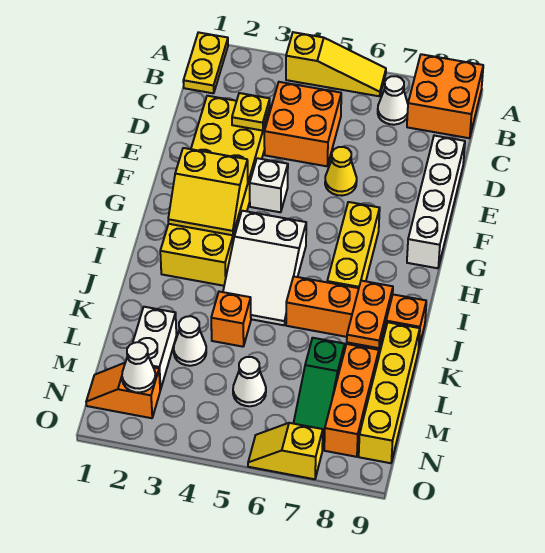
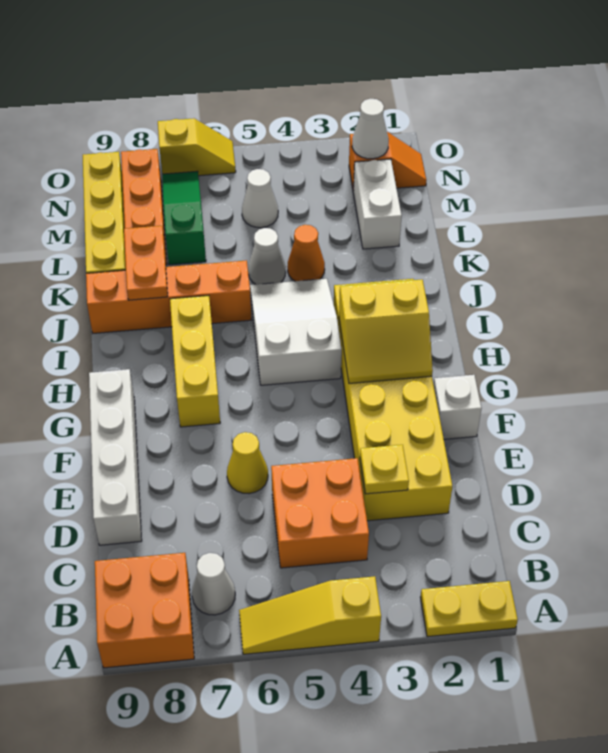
yellow plate A1:B1 level 1 -> yellow plate A1:A2 level 1
white brick F4 level 1 -> white brick F1 level 1
yellow slope G2:H3 level 2 top G -> yellow slope G2:H3 level 2 top H
orange brick K4 level 1 -> orange cone K4 level 1
white cone L3 level 1 -> white cone K5 level 1

